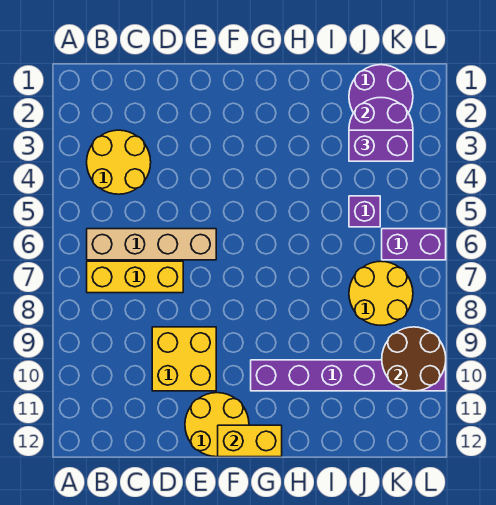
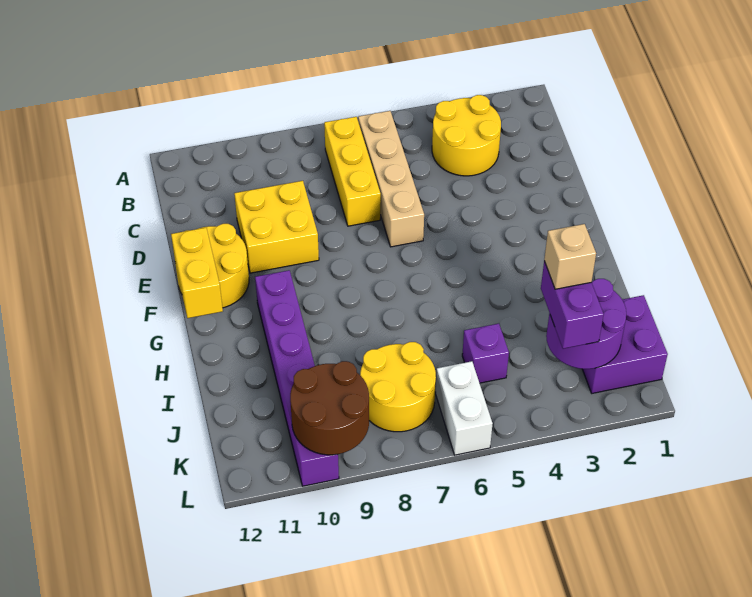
purple round brick J1:K2 level 1 -> purple brick J1:K2 level 1
none -> tan brick J3 level 4
purple brick K6:L6 level 1 -> white brick K6:L6 level 1

